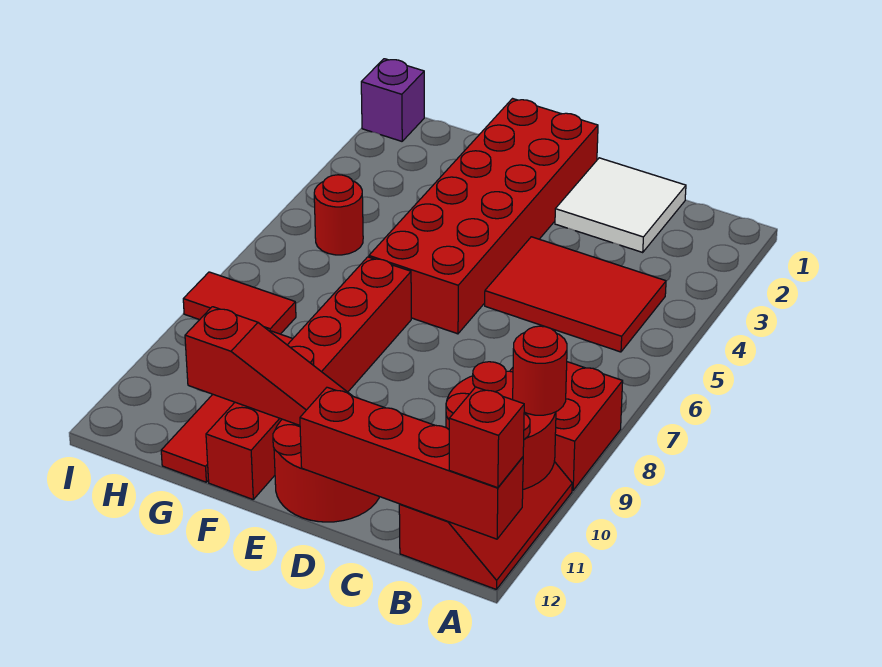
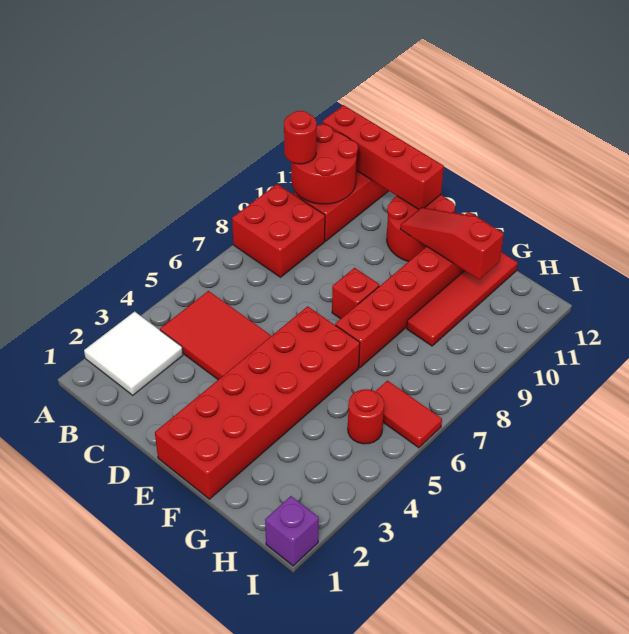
red brick A12 level 3 -> red brick E8 level 1
white tile C1:D2 level 1 -> white tile A2:B3 level 1
red tile H8:I8 level 1 -> red tile H6:I6 level 1

